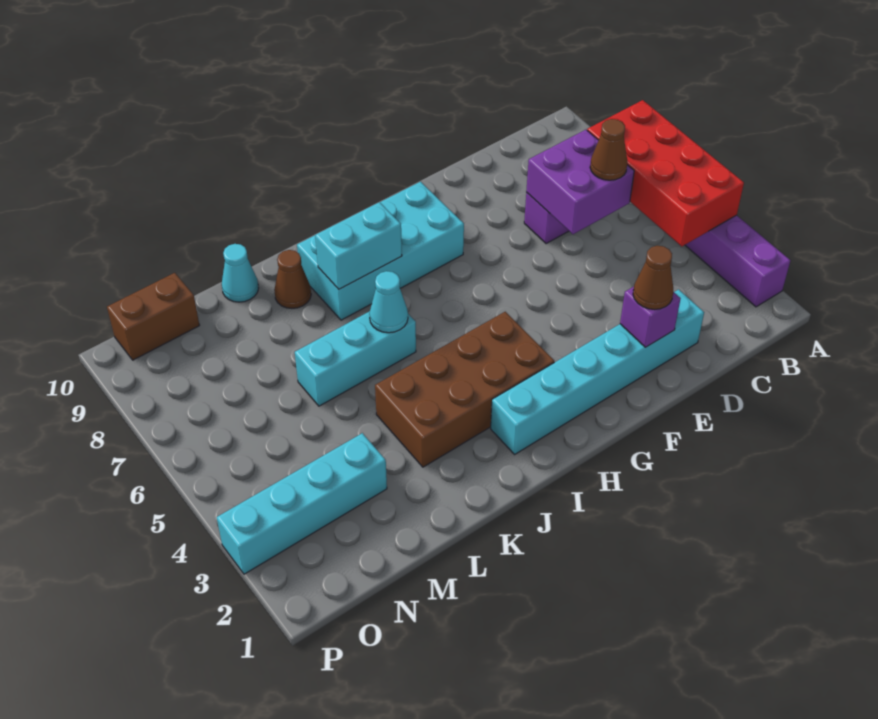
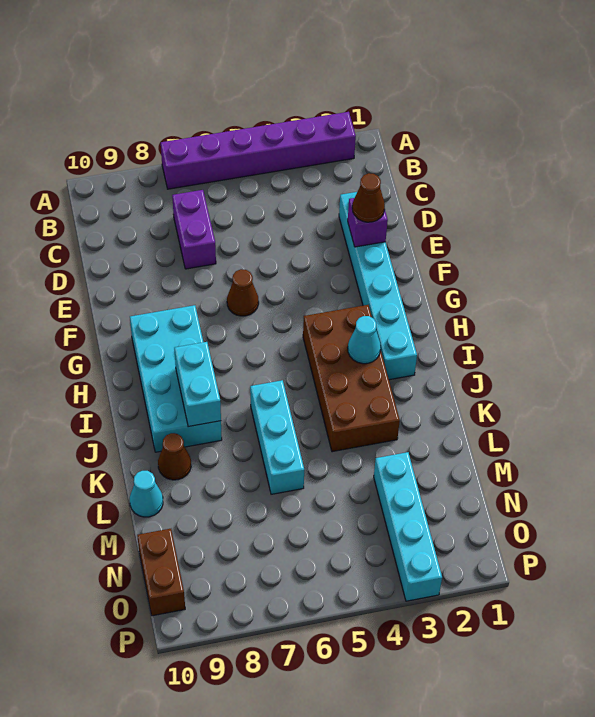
red brick A4:B7 level 2 -> none
purple brick C6:D7 level 2 -> none
brown cone C6 level 3 -> brown cone F6 level 1
cyan cone J6 level 2 -> cyan cone I3 level 2

